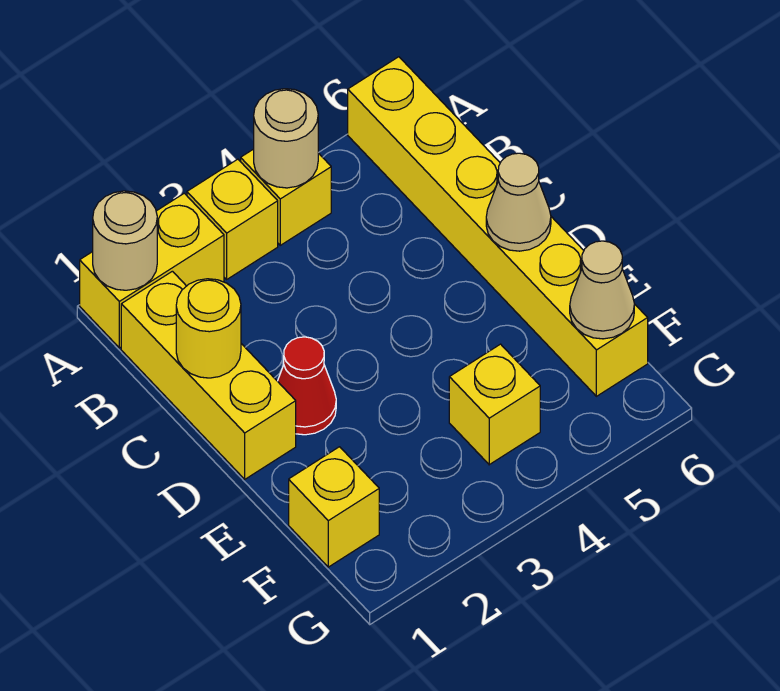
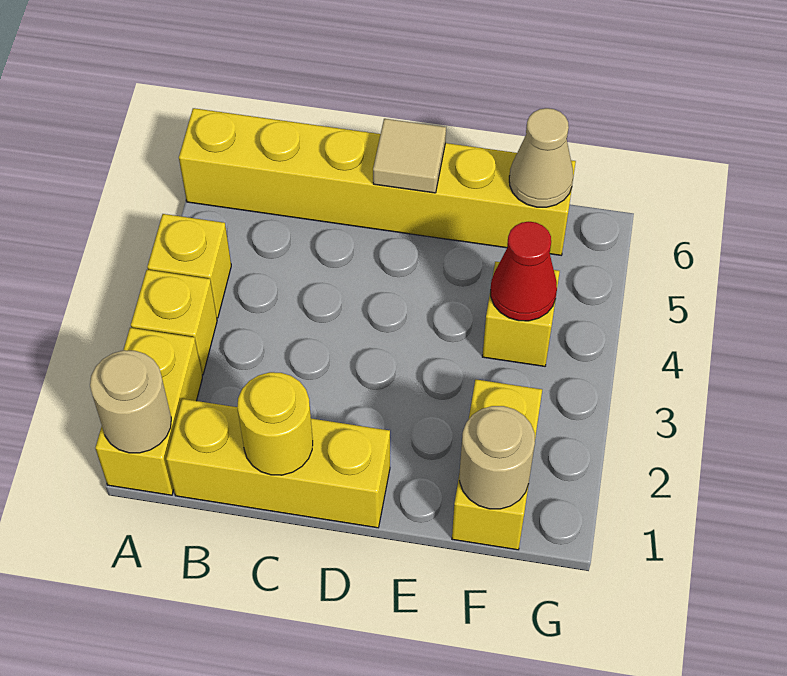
tan round brick A4 level 2 -> tan round brick F1 level 2
red cone D2 level 1 -> red cone F4 level 2
tan cone D6 level 2 -> tan tile D6 level 2
yellow brick F1 level 1 -> yellow brick F1:F2 level 1

